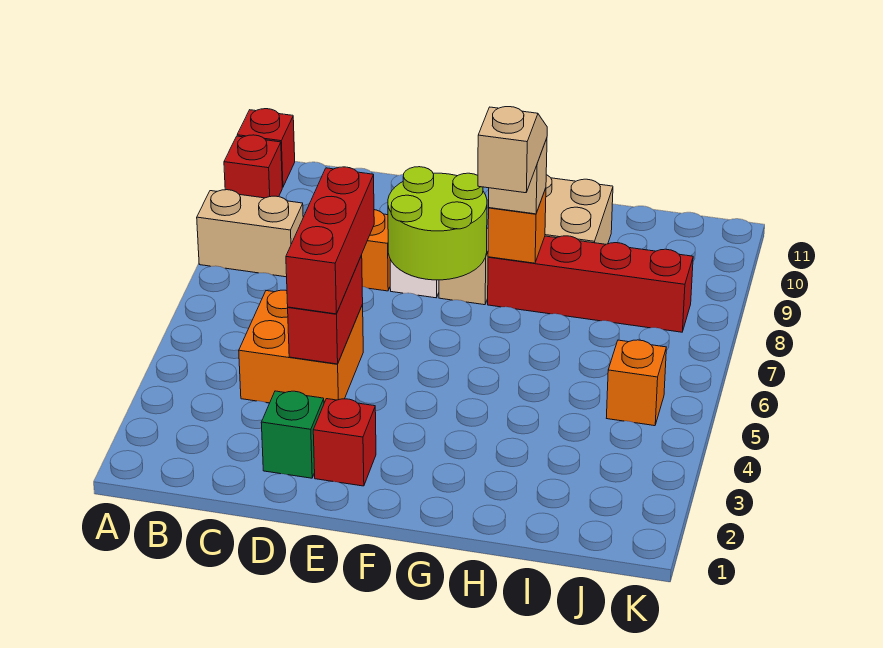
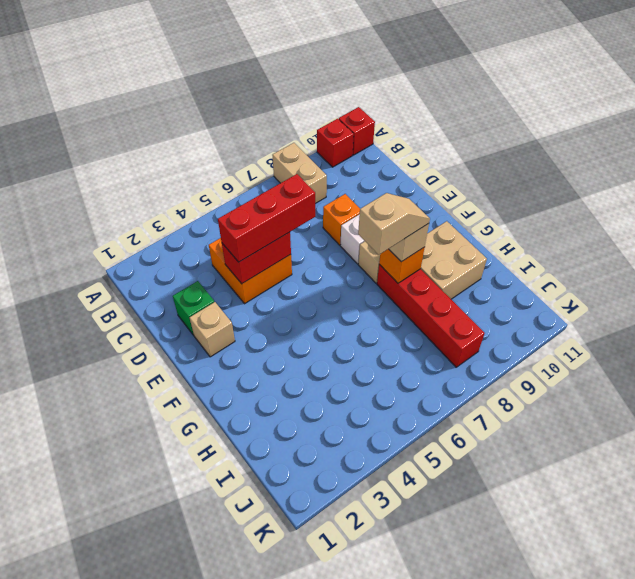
red brick E2 level 1 -> tan brick E2 level 1
lime round brick E7:F8 level 2 -> none
orange brick J5 level 1 -> none

